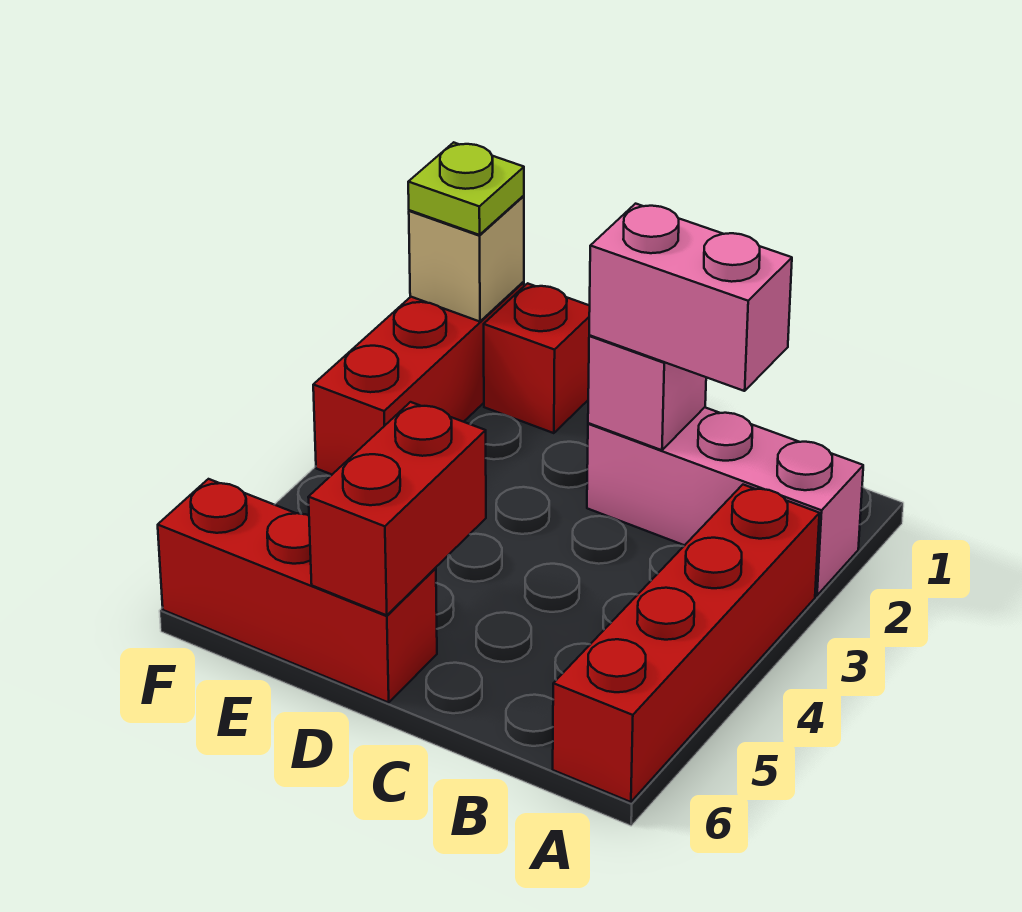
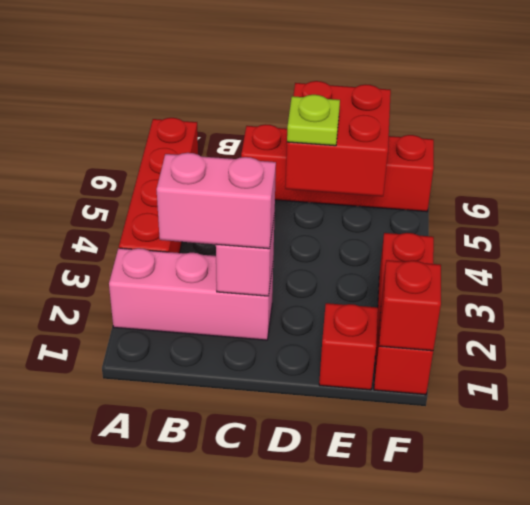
red brick D5:D6 level 2 -> red brick D5:E6 level 2
red brick D6:F6 level 1 -> red brick C6:F6 level 1
tan brick F1 level 2 -> red brick F1 level 2
lime plate F1 level 3 -> lime plate D5 level 3

